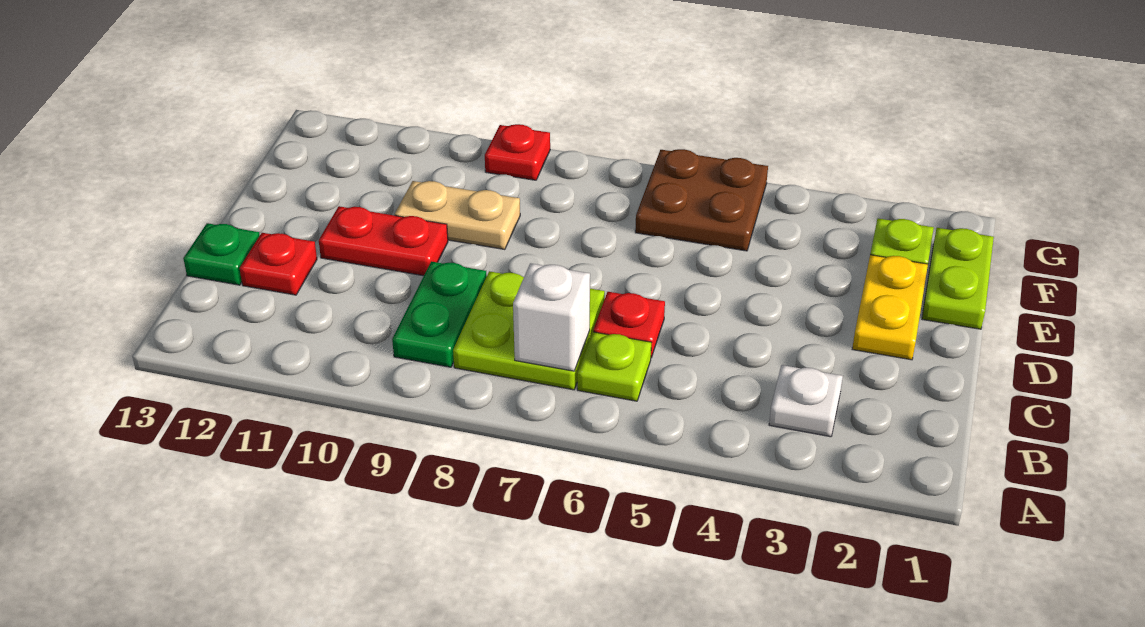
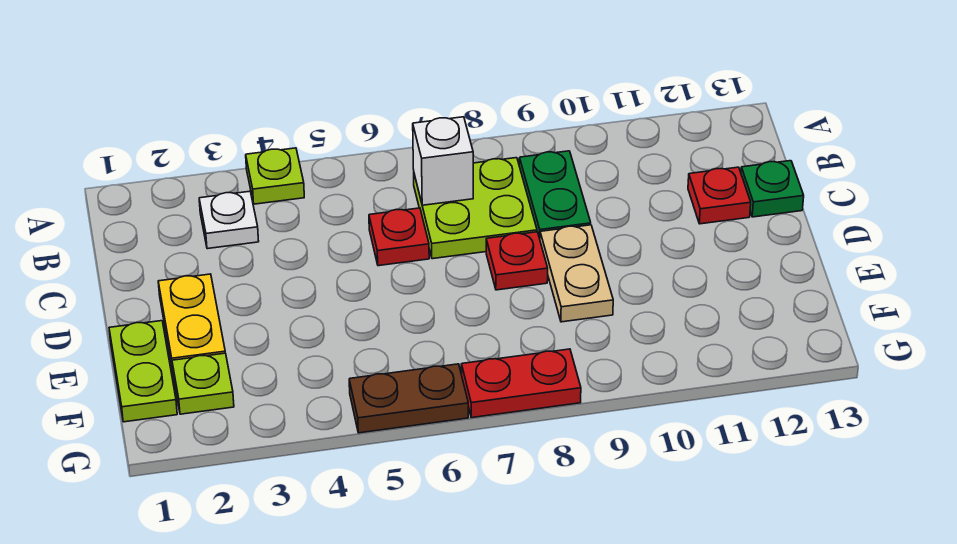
lime plate B6 level 1 -> lime plate A4 level 1
red plate D10:D11 level 1 -> red plate G7:G8 level 1
tan plate E9:E10 level 1 -> tan plate D9:E9 level 1
brown plate F5:G6 level 1 -> brown plate G5:G6 level 1
red plate G9 level 1 -> red plate D8 level 1

